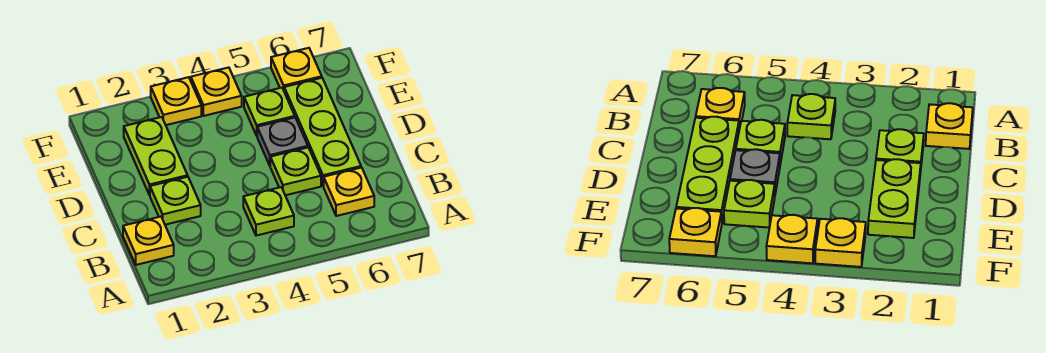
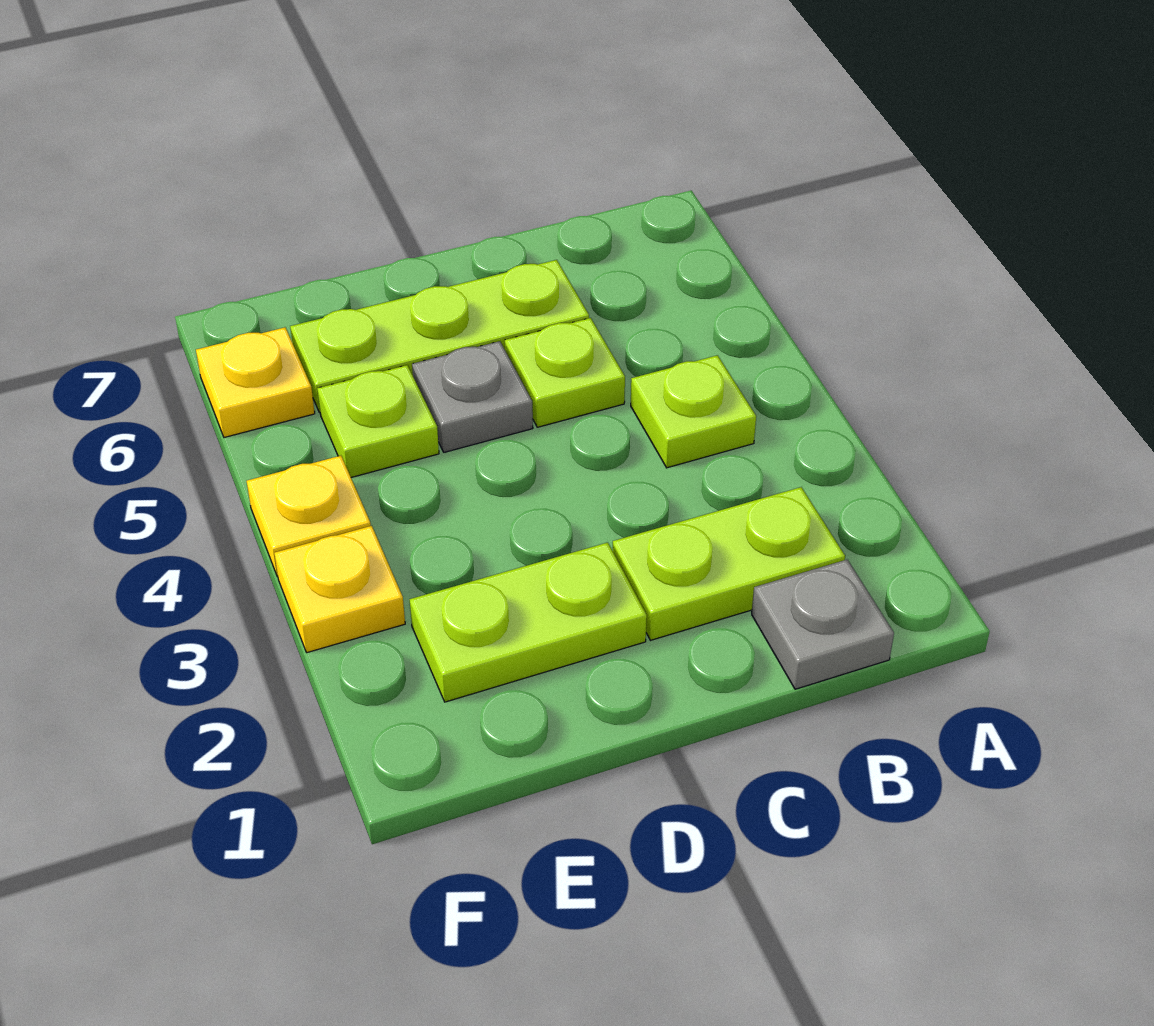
yellow plate B1 level 1 -> grey plate B1 level 1
yellow plate B6 level 1 -> none
lime plate C2 level 1 -> lime plate B2:C2 level 1

